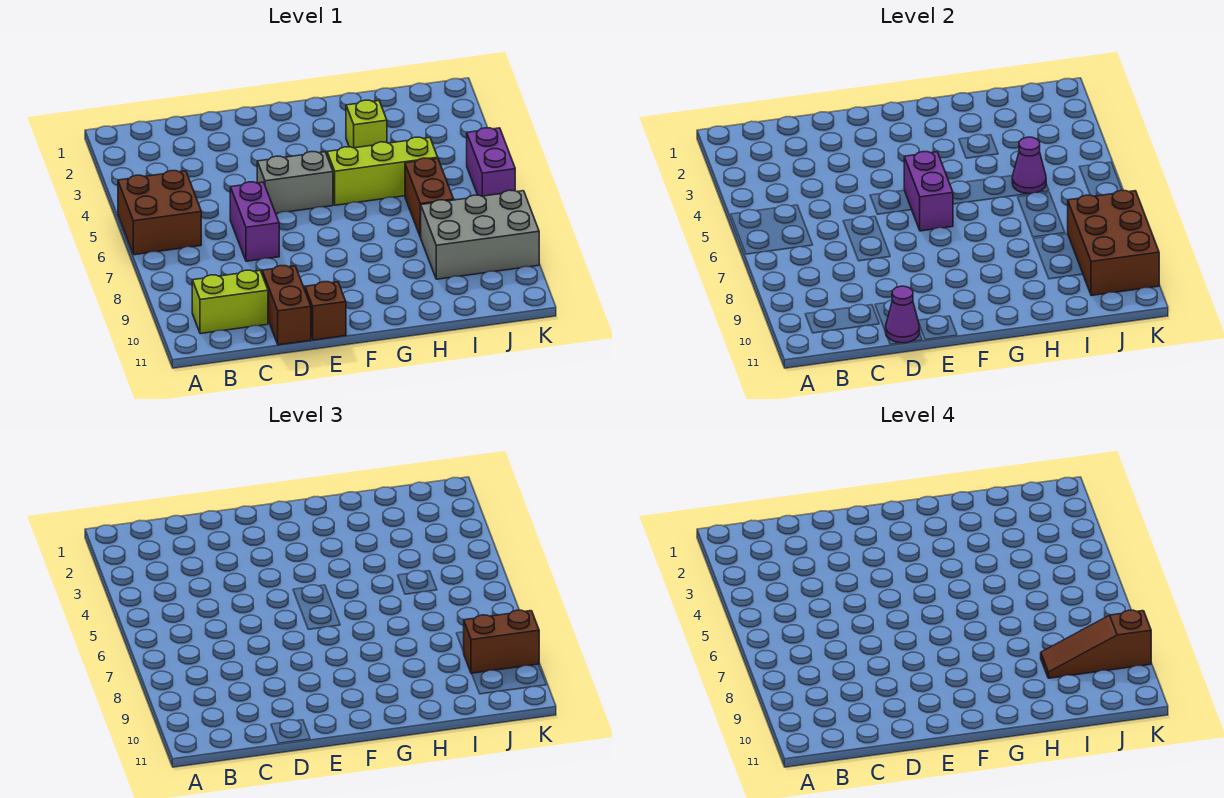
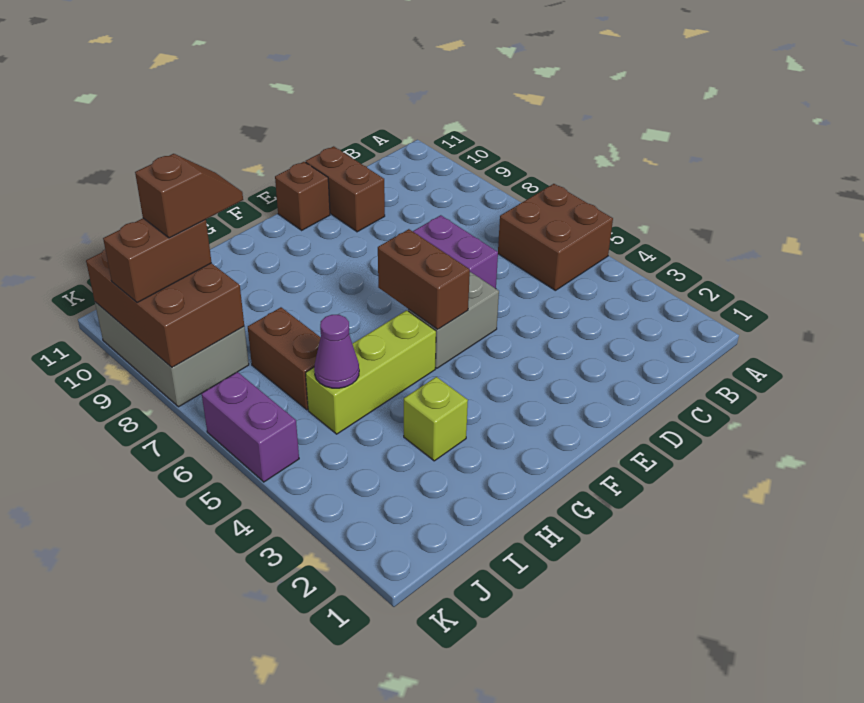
lime brick B10:C10 level 1 -> none
purple cone D11 level 2 -> none
purple brick F5:F6 level 2 -> brown brick F5:F6 level 2
grey brick I8:K9 level 1 -> grey brick J8:K10 level 1
brown slope I9:K9 level 4 top K -> brown slope I9:J9 level 4 top J

